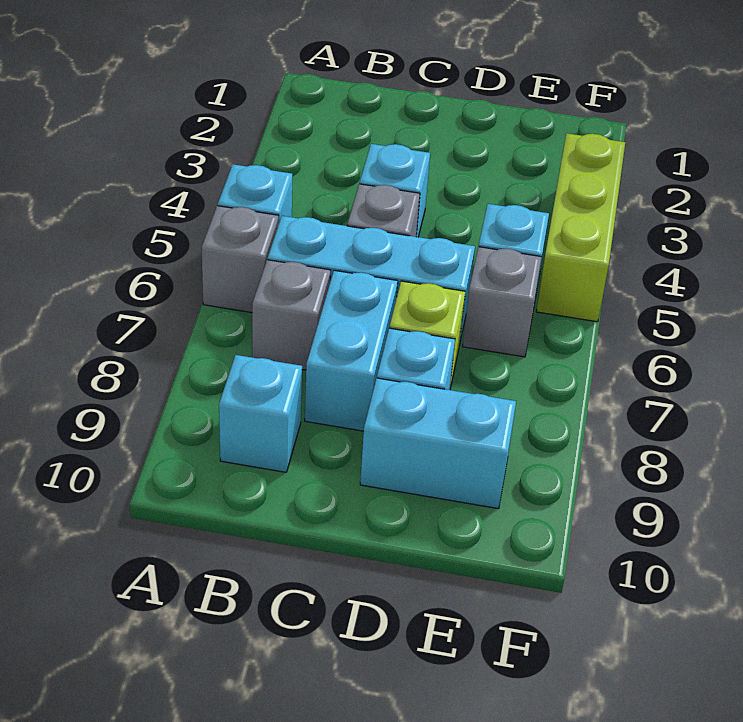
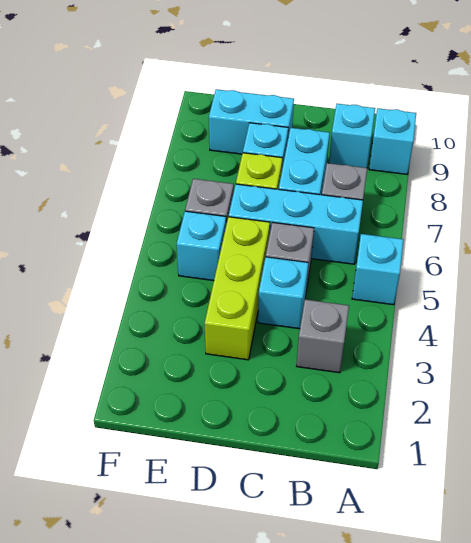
grey brick A6 level 1 -> grey brick B3 level 1
none -> cyan brick A9 level 1
lime brick F3:F5 level 1 -> lime brick D3:D5 level 1

